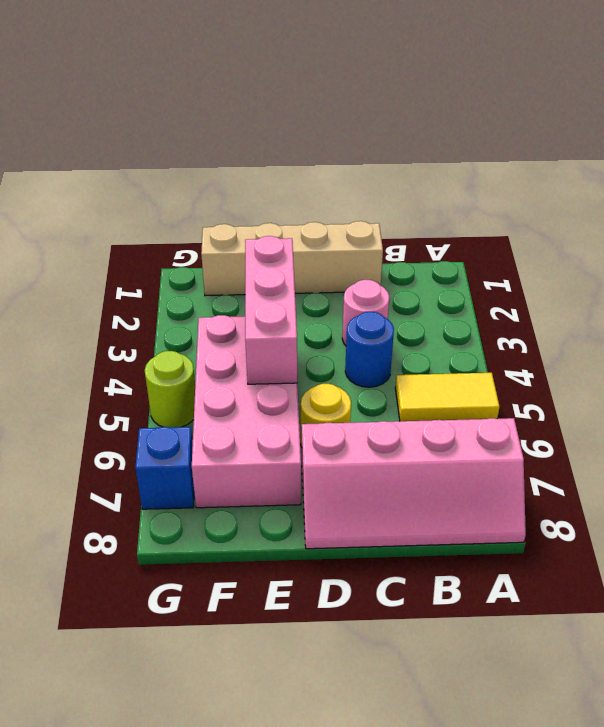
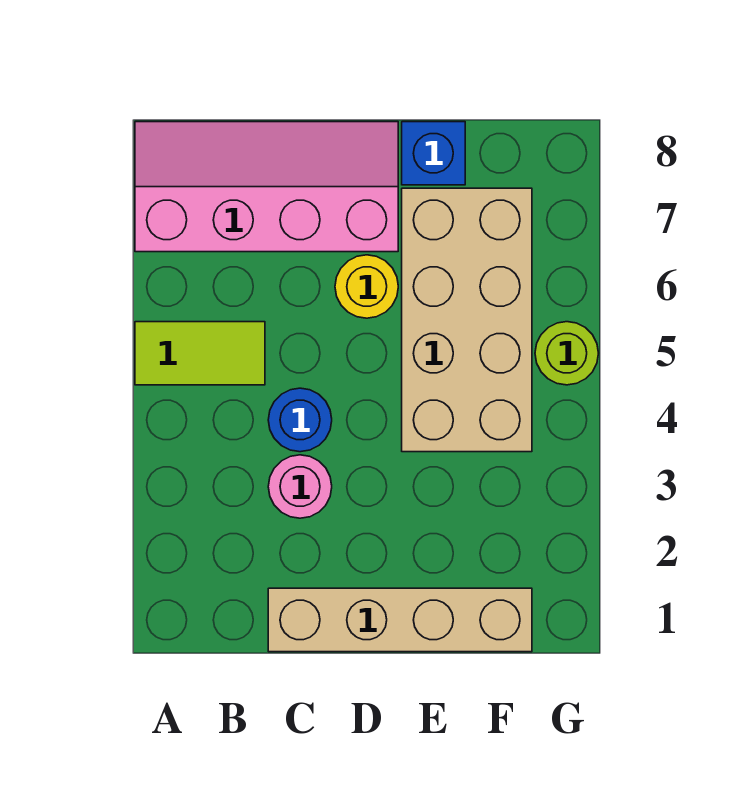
yellow tile A5:B5 level 1 -> lime tile A5:B5 level 1
pink brick E3:E5 level 2 -> none
pink brick E4:F7 level 1 -> tan brick E4:F7 level 1
blue brick G7 level 1 -> blue brick E8 level 1

